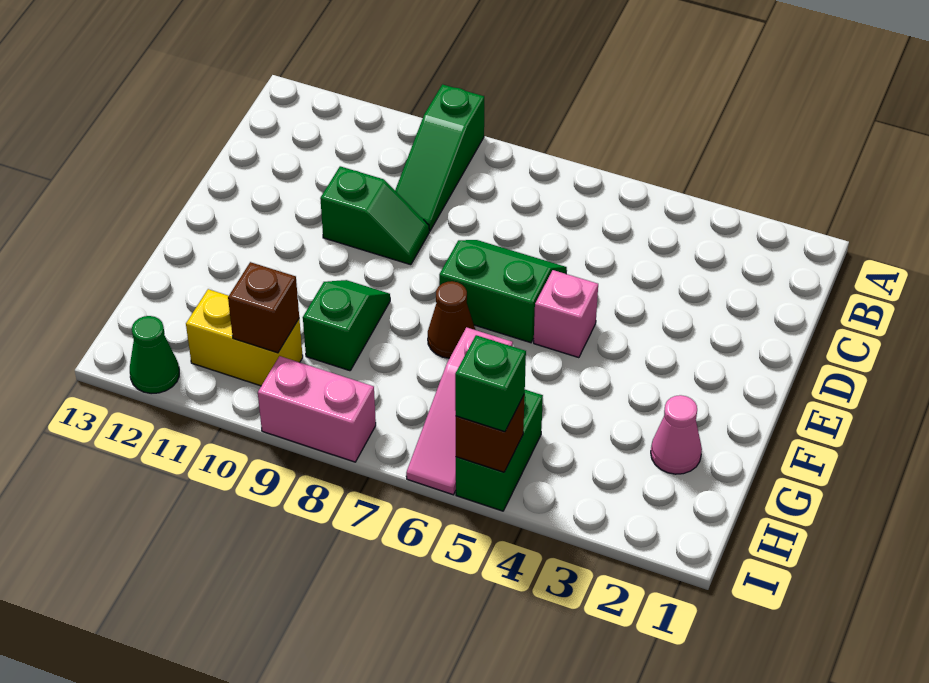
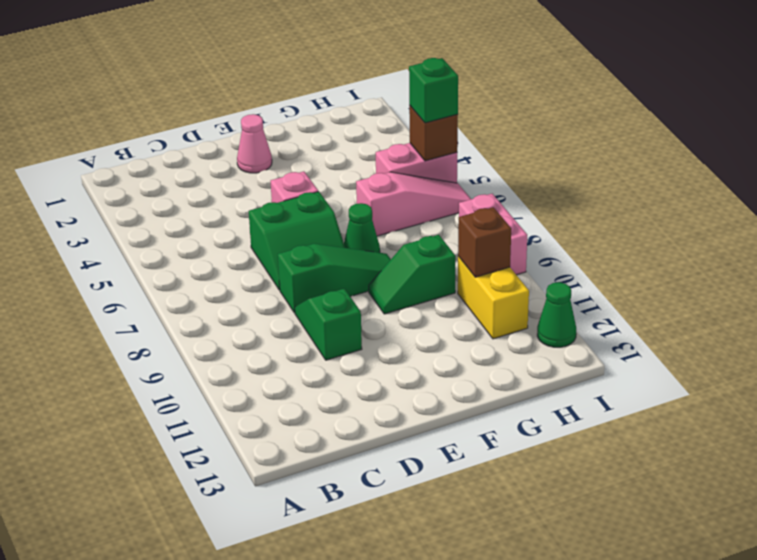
green slope A9:C9 level 1 top A -> green slope D8:F8 level 1 top D
green slope D6:E7 level 1 top E -> green slope D6:E7 level 1 top 6
brown cone F7 level 1 -> green cone F7 level 1
pink cone G2 level 1 -> pink cone E2 level 1
green brick H5:I5 level 1 -> pink brick H5:I5 level 1

